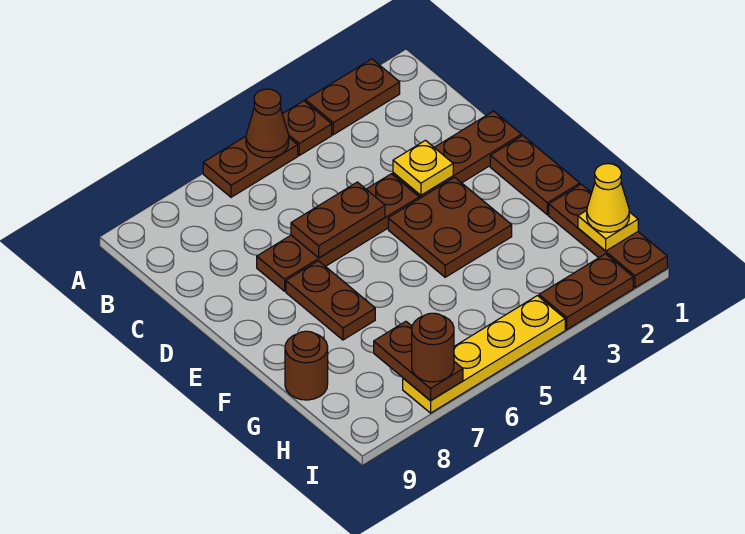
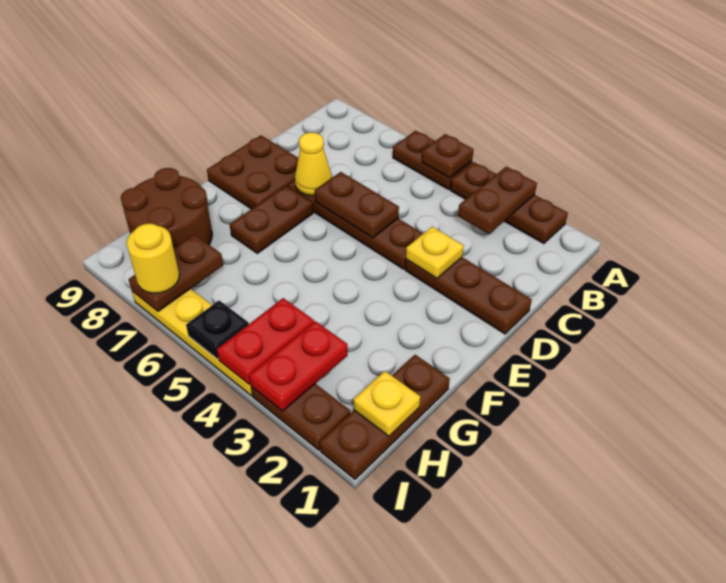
brown cone A5 level 2 -> brown plate A5 level 2
brown plate E1:F1 level 1 -> brown plate A3:B3 level 2
brown plate E3:F4 level 1 -> brown plate D8:E9 level 1
brown round brick G9 level 1 -> brown round brick G8:H9 level 1
yellow cone H1 level 3 -> yellow cone D7 level 2
none -> red plate H3:I3 level 2
none -> red plate H4:I4 level 2
none -> black plate I5 level 2
brown round brick I7 level 3 -> yellow round brick I7 level 3

